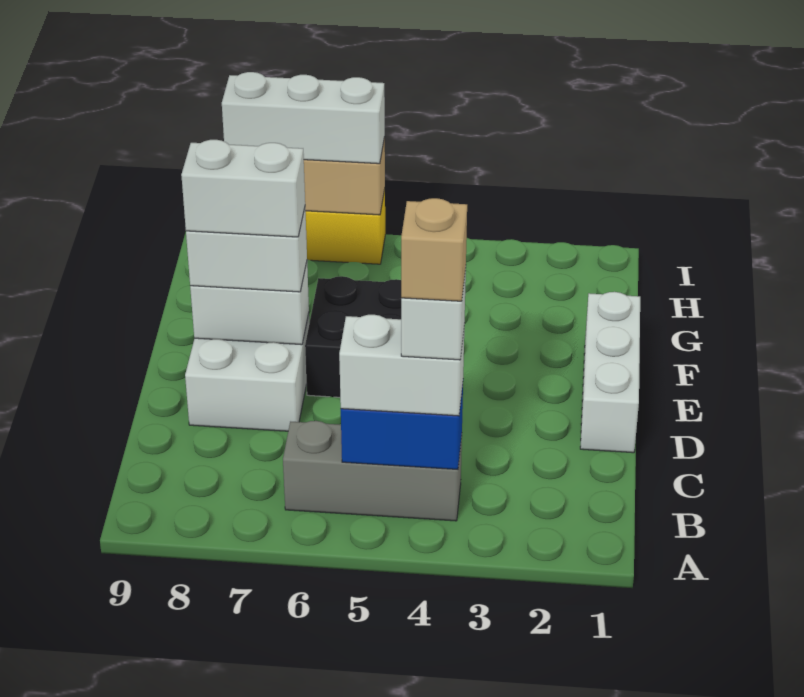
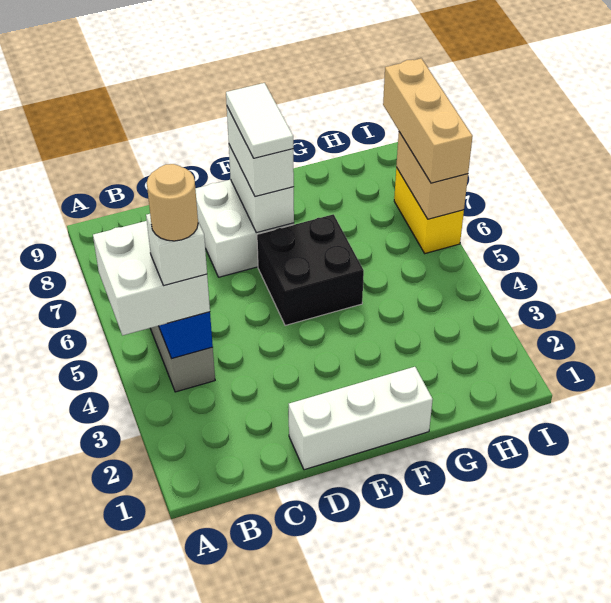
white brick B4:B5 level 3 -> white brick A4:B5 level 3
tan brick B4 level 5 -> tan round brick B4 level 5
white brick E7:E8 level 4 -> white tile E7:E8 level 4
white brick I6:I8 level 3 -> tan brick I6:I8 level 3

